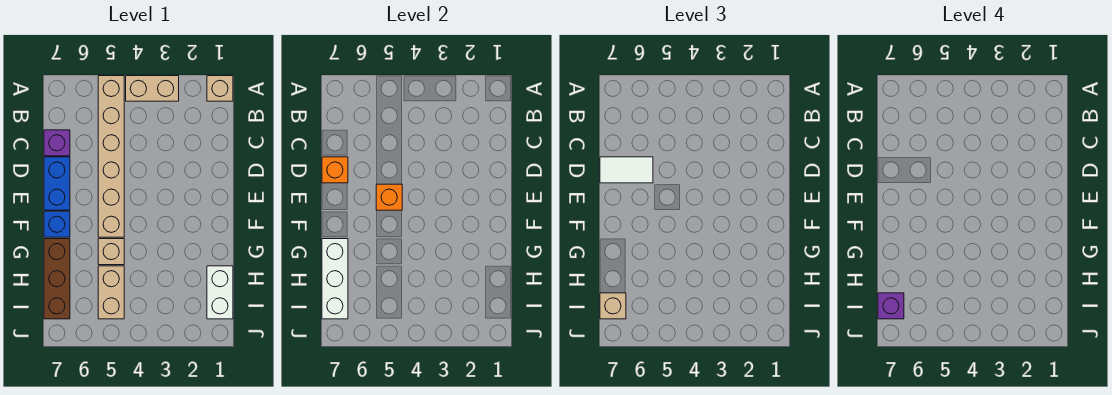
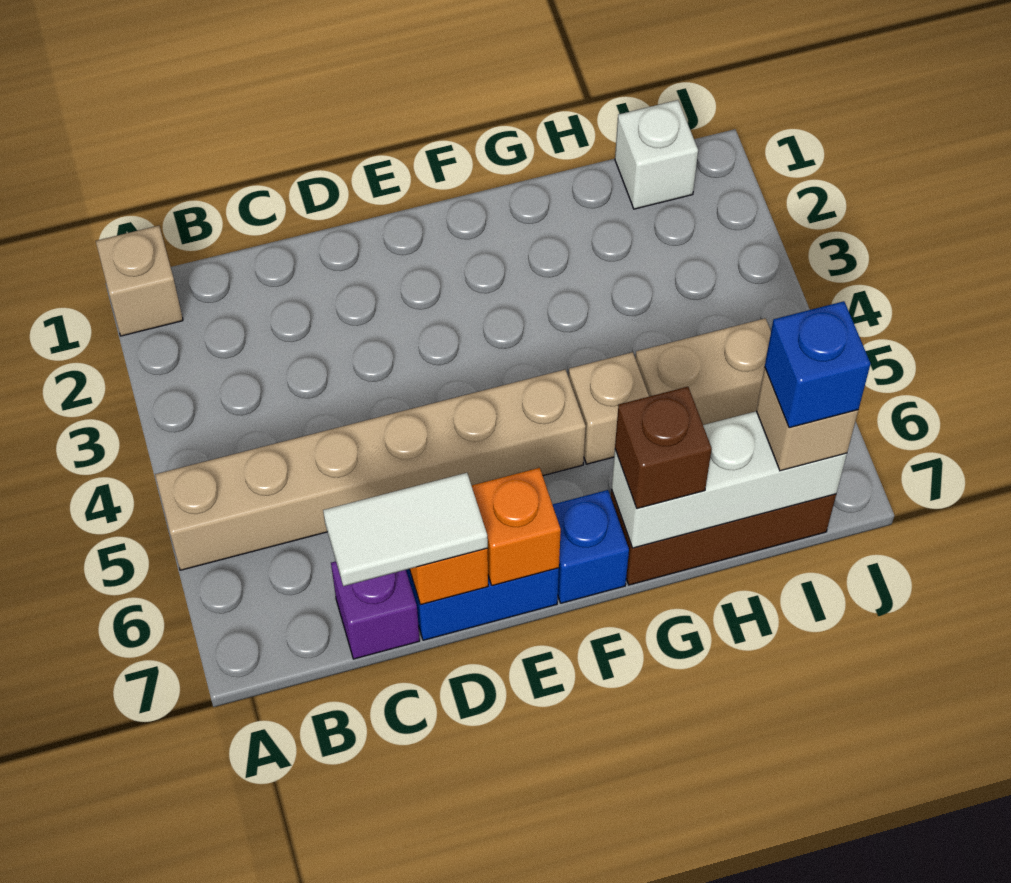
tan brick A3:A4 level 1 -> none
white tile D6:D7 level 3 -> white tile C7:D7 level 3
orange brick E5 level 2 -> orange brick E7 level 2
none -> brown brick G7 level 3
white brick H1:I1 level 1 -> white brick I1 level 1
purple brick I7 level 4 -> blue brick I7 level 4

